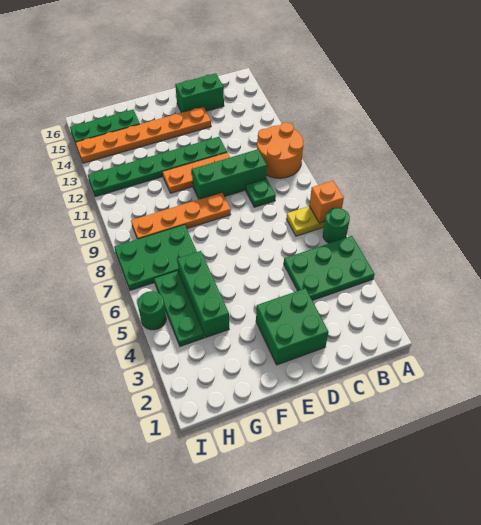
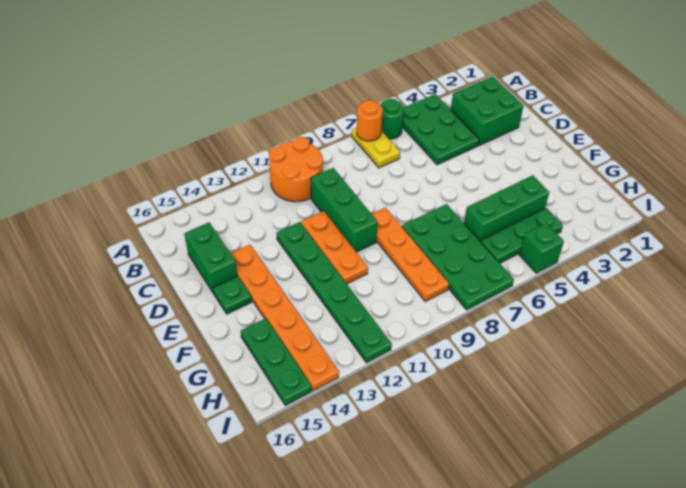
orange brick A7 level 2 -> orange round brick A7 level 2
green plate C9 level 1 -> green plate E15 level 1
green brick D2:E3 level 1 -> green brick B2:C3 level 1
green plate G7:I8 level 1 -> green plate F7:I8 level 1
green round brick I5 level 1 -> green brick I5 level 1

